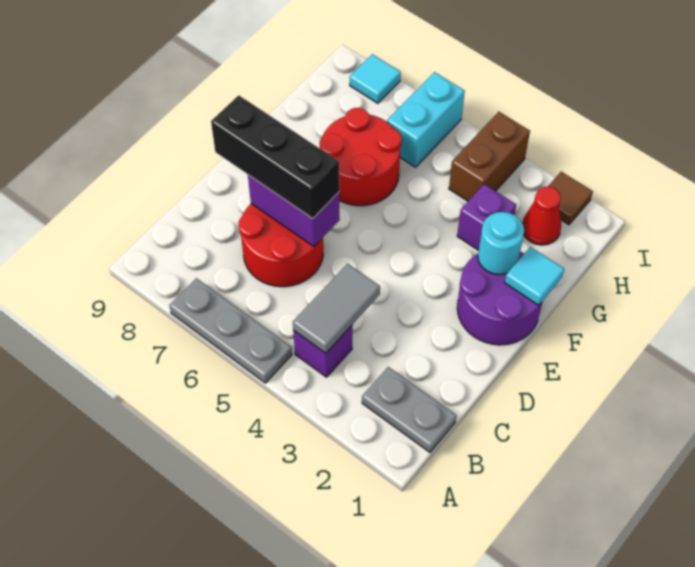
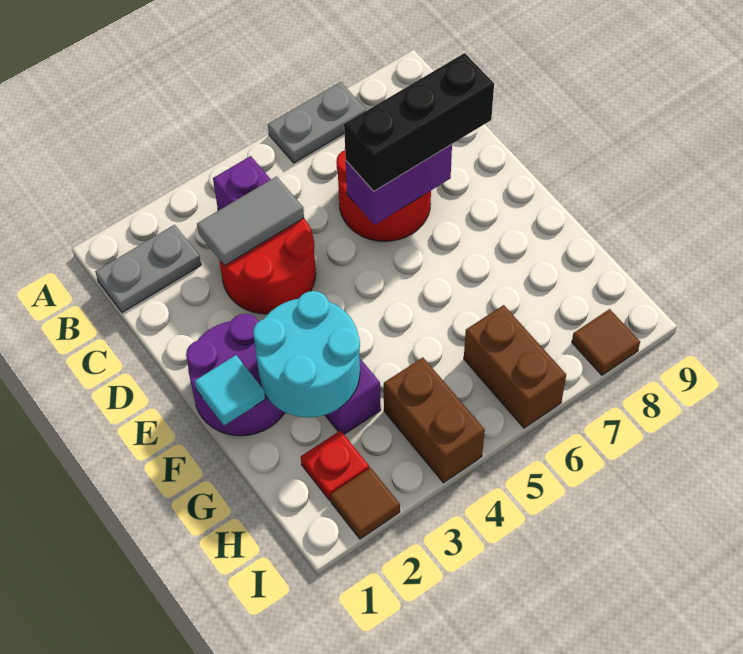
grey plate A5:A7 level 1 -> grey plate A6:A7 level 1
grey tile B4:C4 level 2 -> grey tile C3:C4 level 2
cyan round brick F2 level 2 -> cyan round brick F2:G3 level 2
red round brick F6:G7 level 1 -> red round brick C3:D4 level 1
red cone H2 level 1 -> red plate H2 level 1
cyan brick H6:I6 level 1 -> brown brick H6:I6 level 1
cyan tile I8 level 1 -> brown tile I8 level 1

